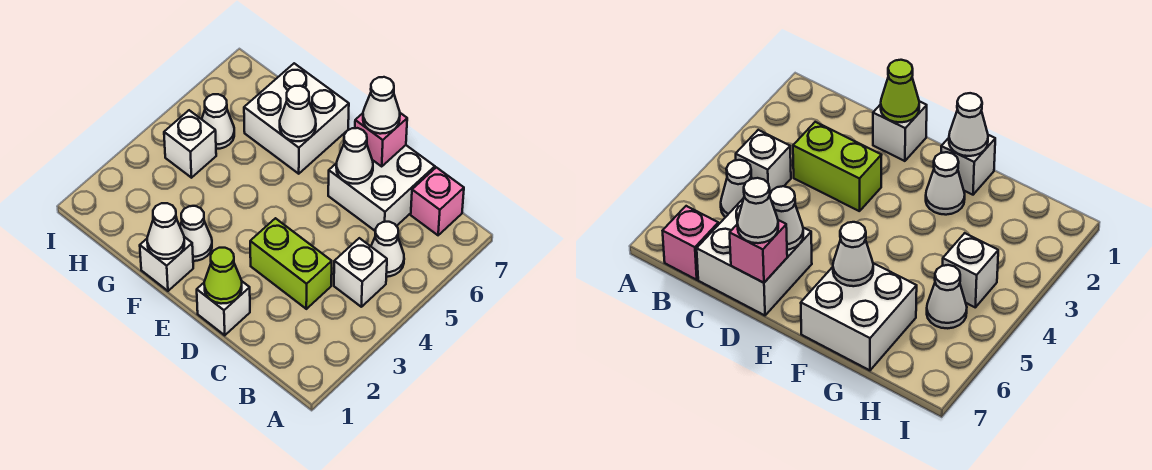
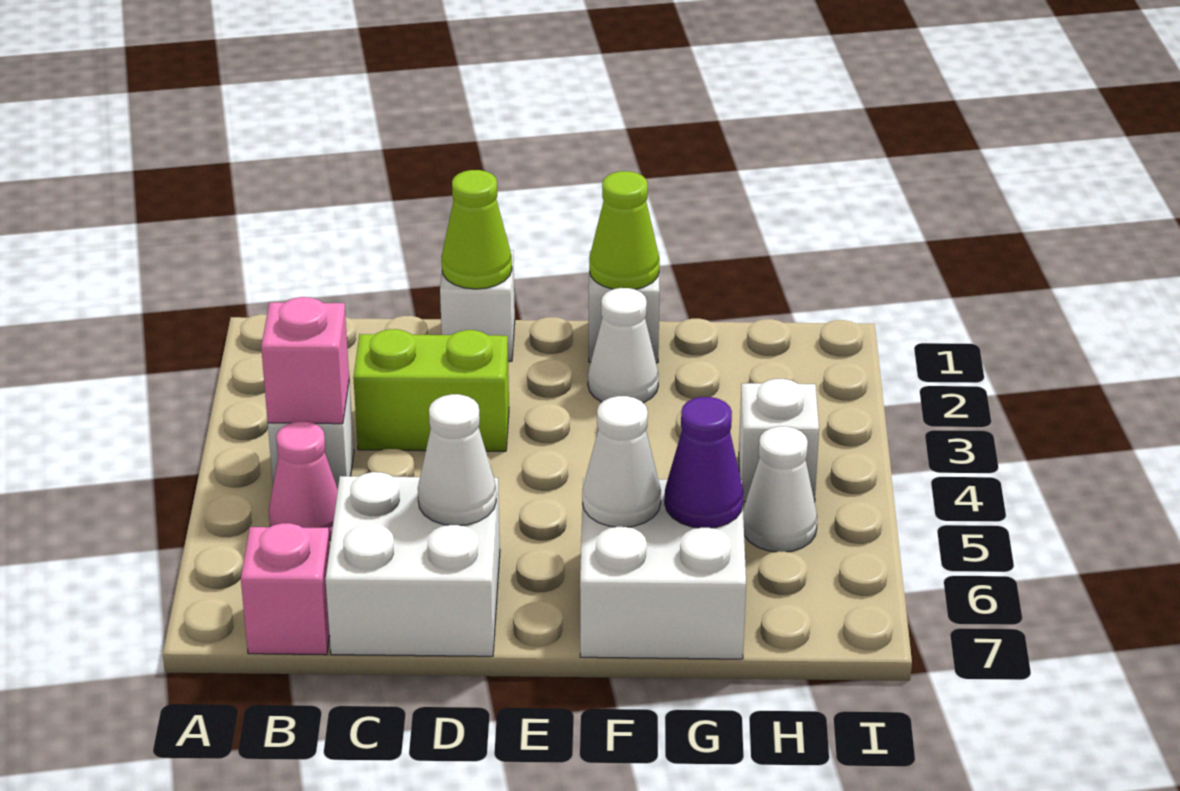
white cone B5 level 1 -> pink cone B5 level 1
pink brick D7 level 2 -> pink brick B4 level 2
white cone D7 level 3 -> none
white cone F1 level 2 -> lime cone F1 level 2
none -> purple cone G6 level 2

